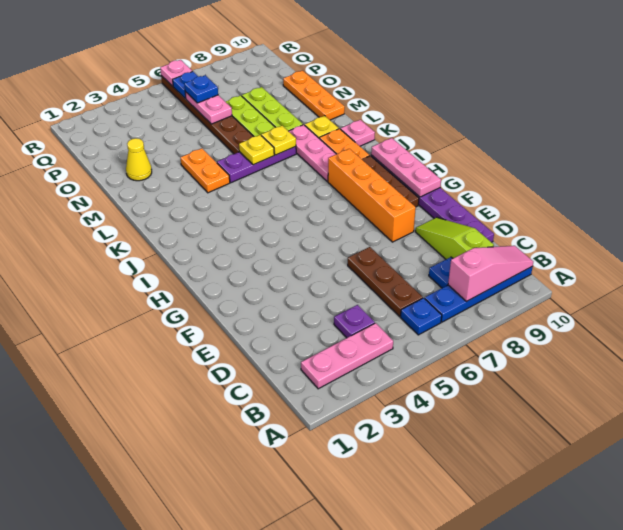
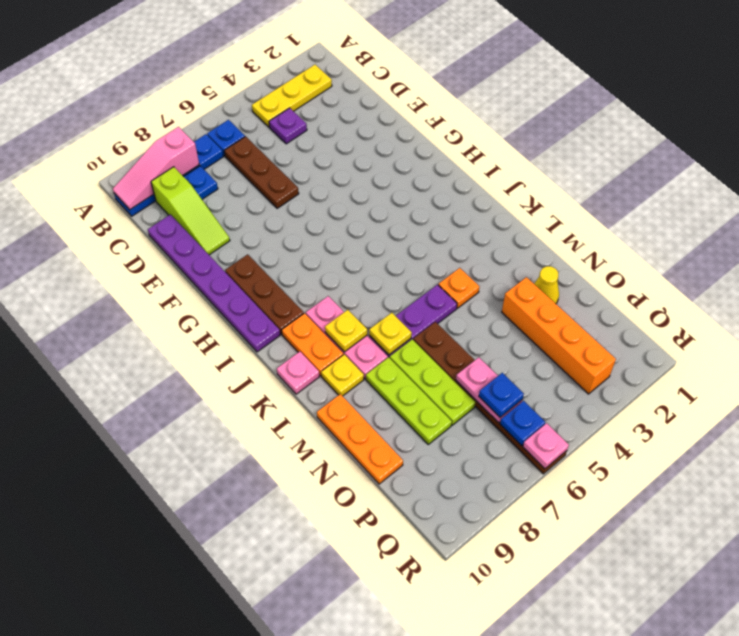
pink plate B2:B4 level 1 -> yellow plate B2:B4 level 1
orange brick F8:I8 level 1 -> orange brick N3:Q3 level 1
pink plate G10:I10 level 2 -> none
orange plate L4:M4 level 1 -> orange plate L4 level 1
yellow plate L6 level 2 -> yellow plate K8 level 2

